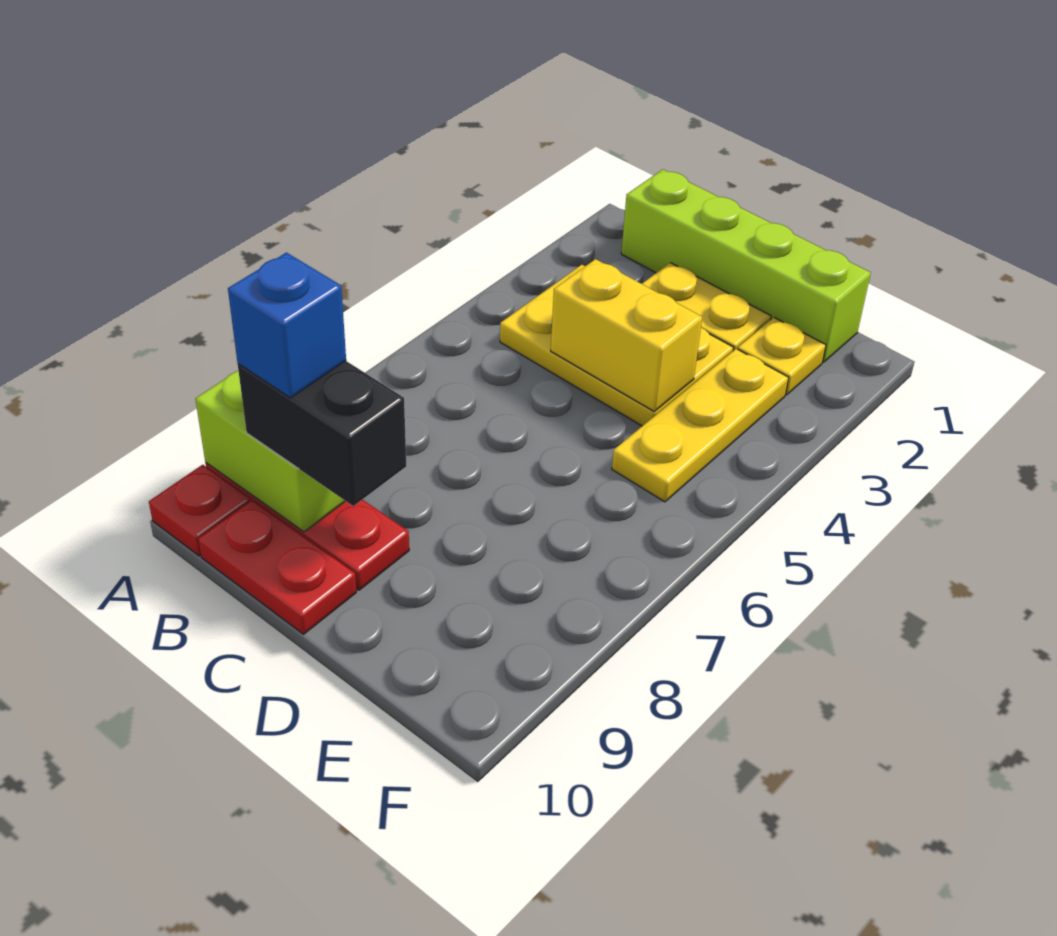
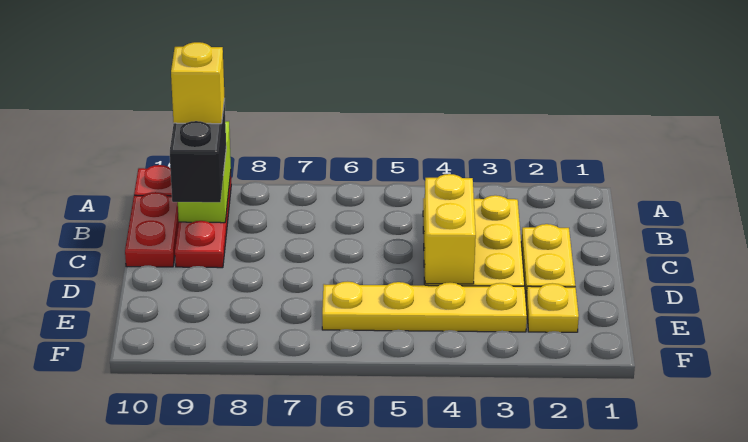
lime brick B1:E1 level 1 -> none
blue brick B9 level 4 -> yellow brick B9 level 4
yellow plate E3:E5 level 1 -> yellow plate E3:E6 level 1

